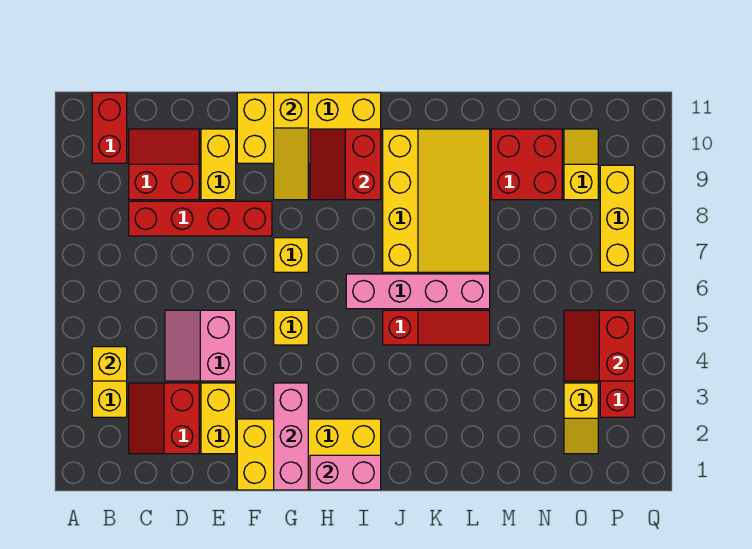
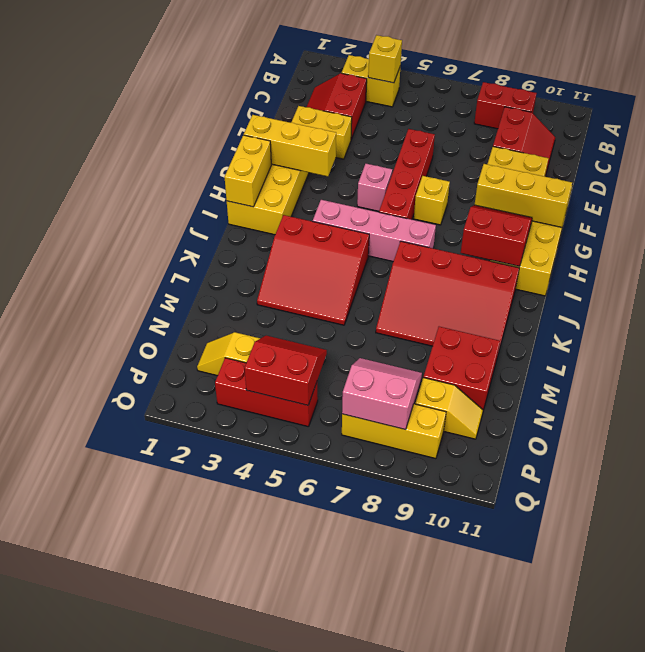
red brick B10:B11 level 1 -> red brick B8:B9 level 1
red slope C2:D3 level 1 top D -> red slope C2:D3 level 1 top 3
red brick C8:F8 level 1 -> red brick E6:H6 level 1
pink slope D4:E5 level 1 top E -> pink slope O7:P8 level 2 top P
pink brick G1:G3 level 2 -> yellow brick G1:G3 level 2
yellow brick G5 level 1 -> pink brick G5 level 1
yellow slope G9:G11 level 2 top 11 -> yellow brick G9:G11 level 2
pink brick H1:I1 level 2 -> yellow brick H1:I1 level 2
pink brick I6:L6 level 1 -> pink brick I4:I7 level 1
red slope J5:L5 level 1 top J -> red slope J3:L5 level 1 top J
yellow slope J7:L10 level 1 top J -> red slope J7:L10 level 1 top J

